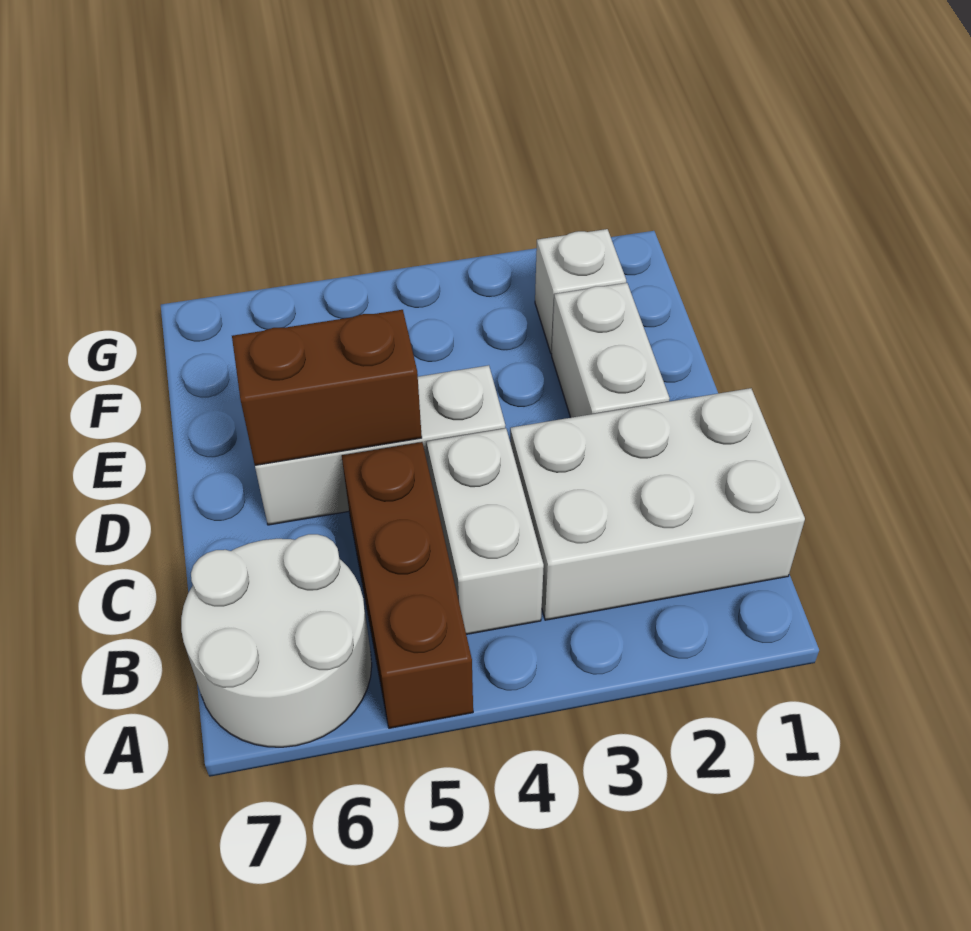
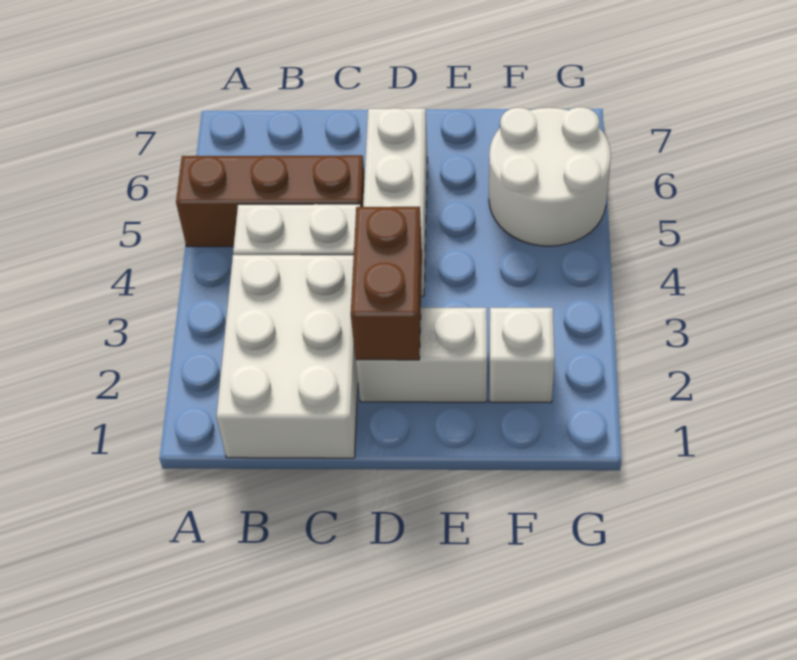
white round brick A6:B7 level 1 -> white round brick F5:G6 level 1
brown brick D5:D6 level 2 -> brown brick D2:D3 level 2

